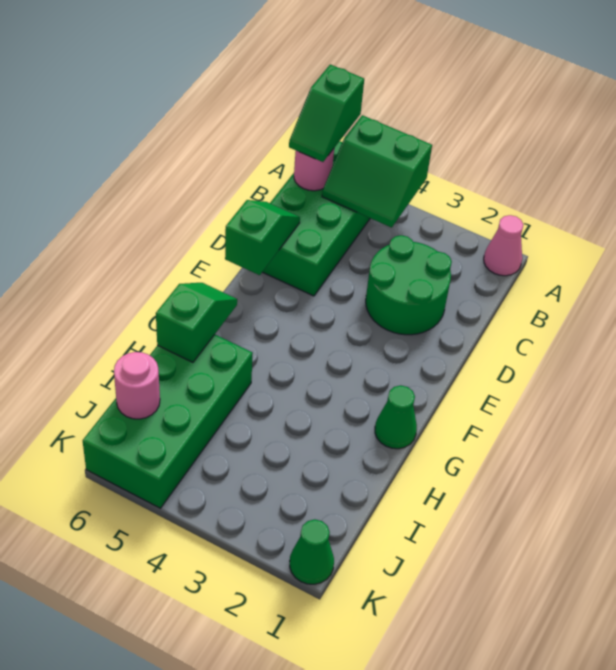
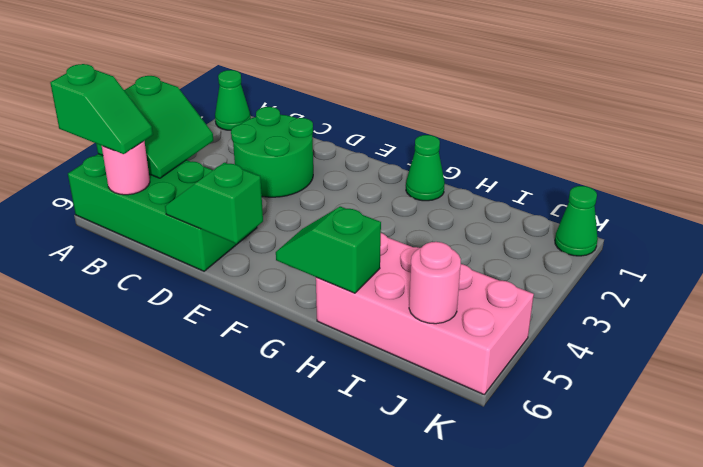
pink cone A1 level 1 -> green cone A1 level 1
green brick H5:K6 level 1 -> pink brick H5:K6 level 1

